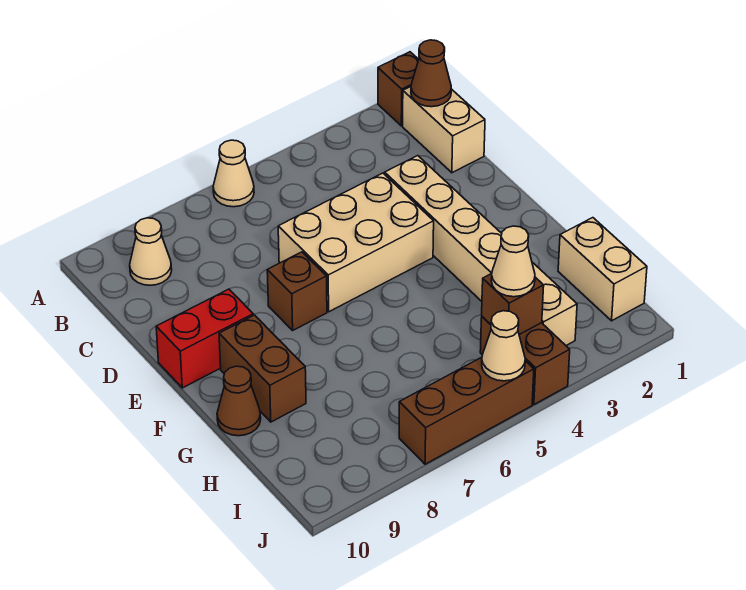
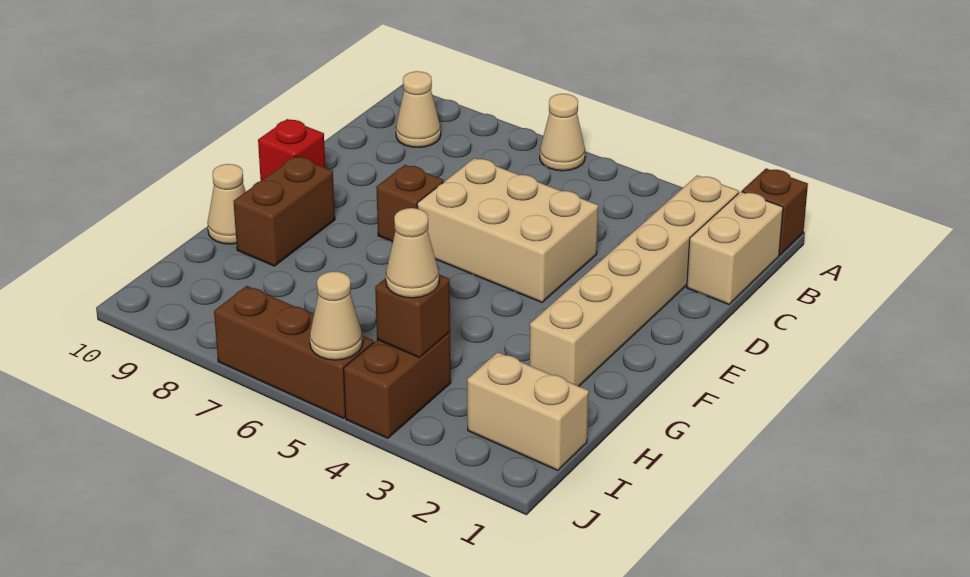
brown cone B1 level 2 -> none
tan brick D3:I3 level 1 -> tan brick B2:G2 level 1
red brick E9:E10 level 1 -> red brick E10 level 1
brown cone G10 level 1 -> tan cone G10 level 1
tan brick H1:I1 level 1 -> tan brick I1:I2 level 1

